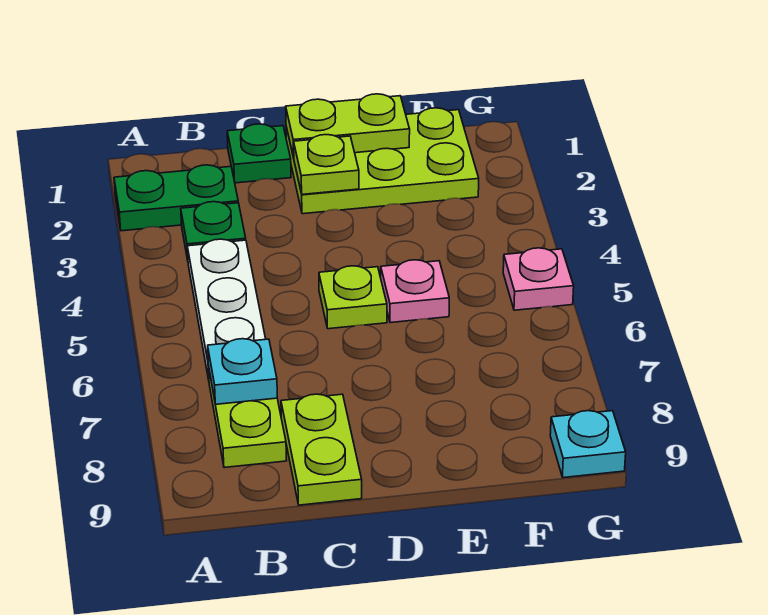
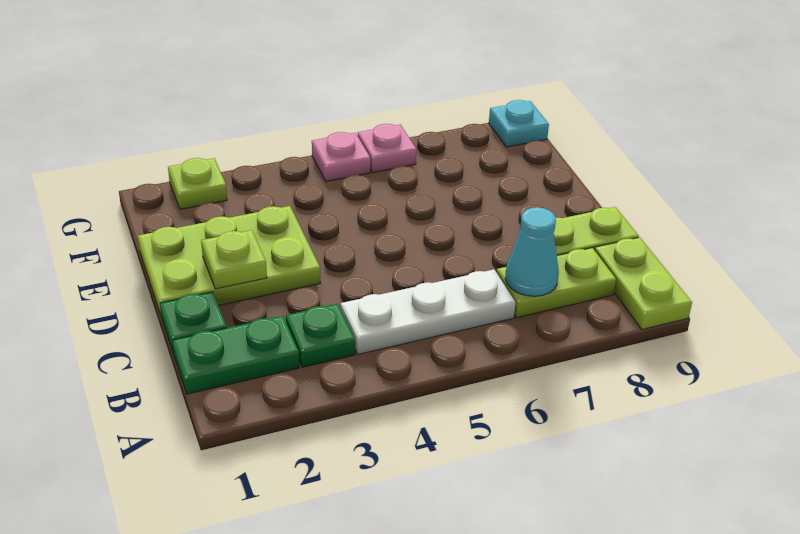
green plate A2:B2 level 1 -> green plate B1:B2 level 1
cyan plate B7 level 2 -> cyan cone B7 level 2
lime plate D1:F2 level 1 -> lime plate D1:E3 level 1
lime plate D1:E1 level 2 -> lime plate A9:B9 level 1
lime plate D5 level 1 -> lime plate G2 level 1
pink plate E5 level 1 -> pink plate G6 level 1

